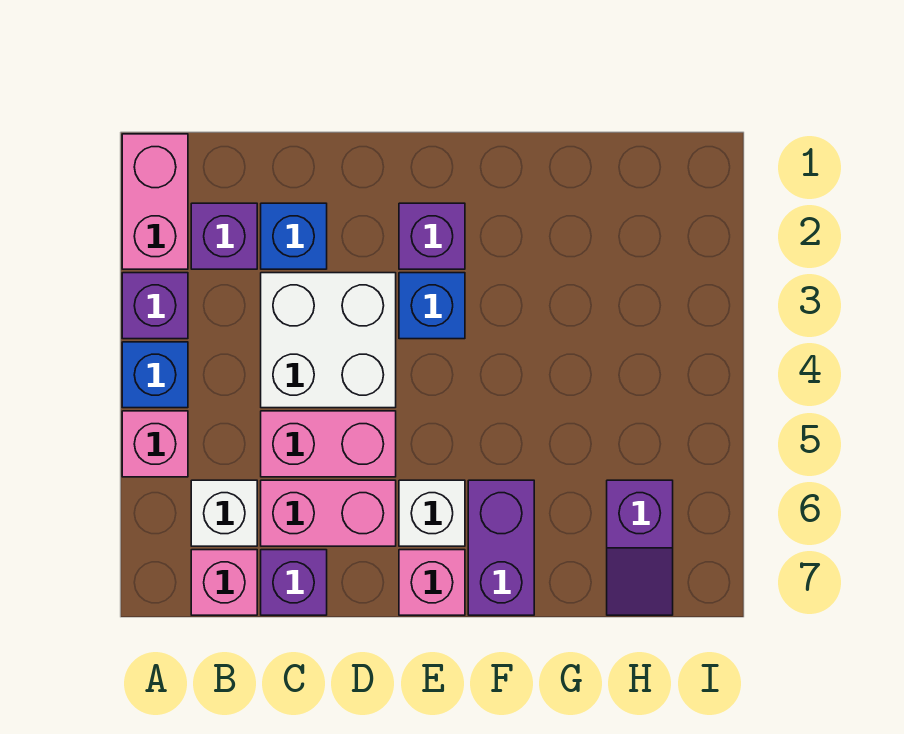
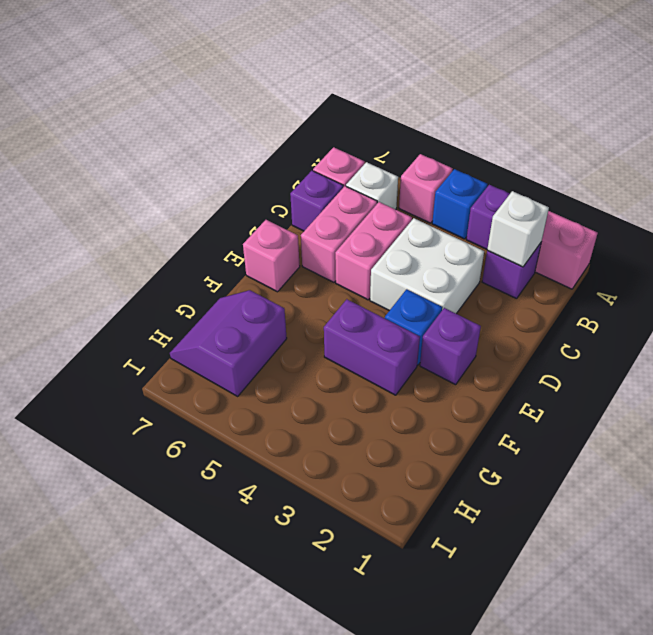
blue brick C2 level 1 -> none
white brick E6 level 1 -> white brick B2 level 2
purple brick F6:F7 level 1 -> purple brick F3:F4 level 1
purple slope H6:H7 level 1 top 6 -> purple slope G6:H7 level 1 top 6

